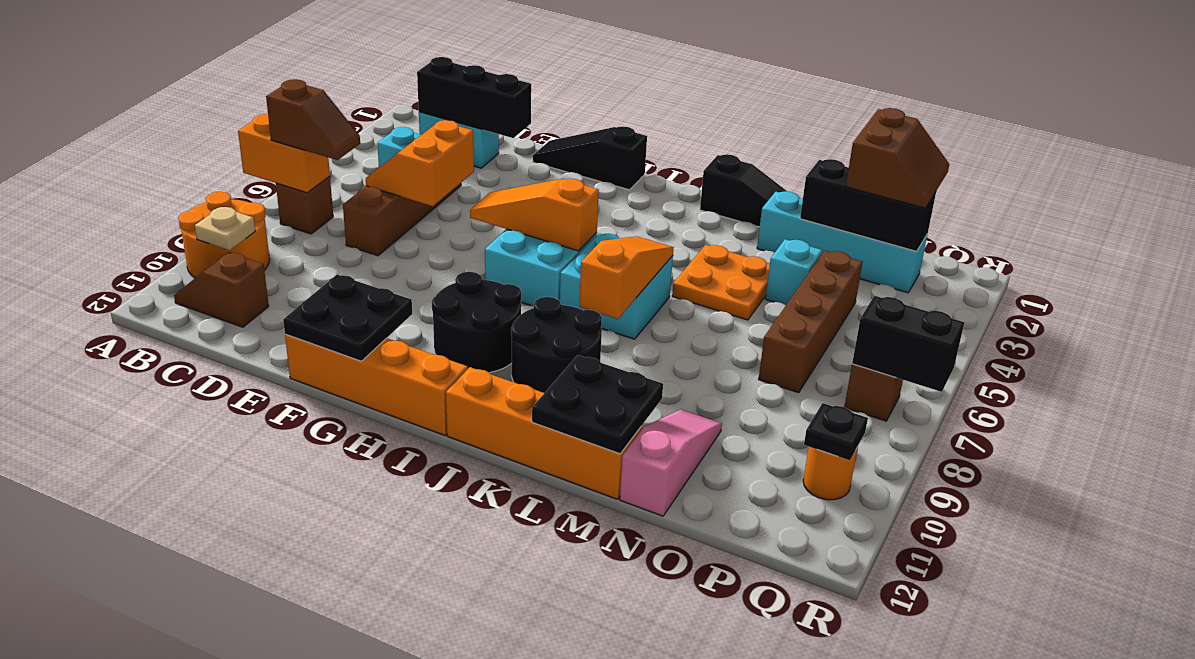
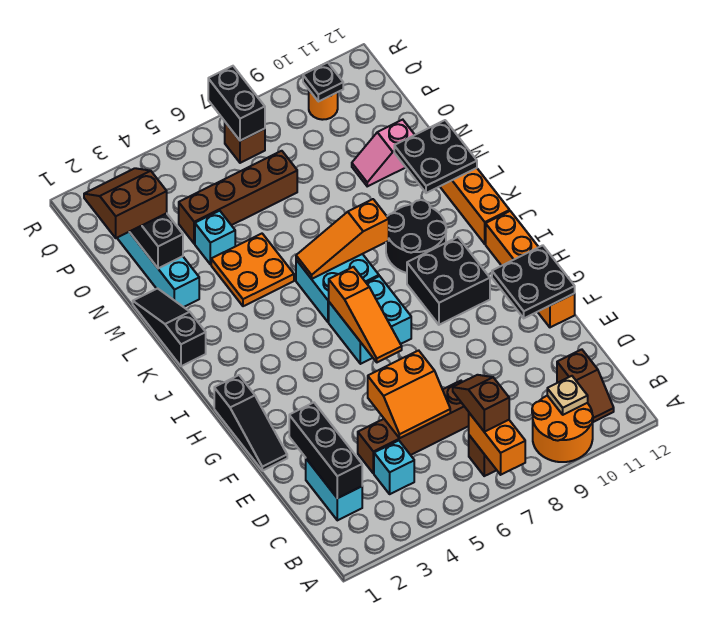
black round brick H9:I10 level 1 -> black brick H9:I10 level 1
pink slope N10:N12 level 1 top 12 -> pink slope N10:N11 level 1 top 11

